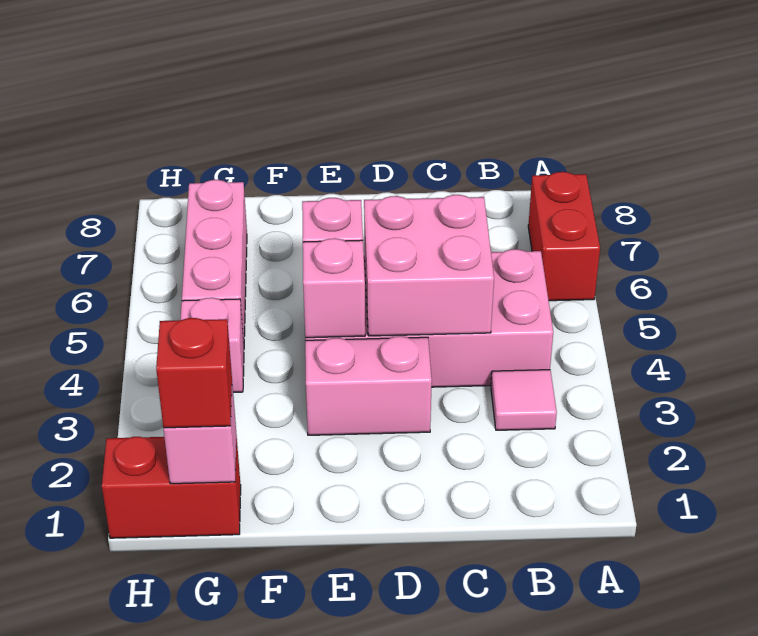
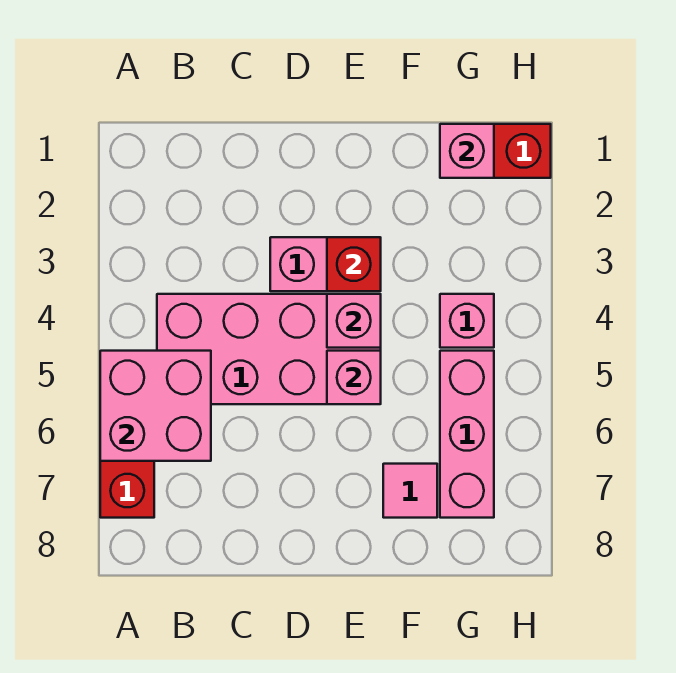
pink tile B3 level 1 -> pink tile F7 level 1
pink brick C4:D5 level 2 -> pink brick A5:B6 level 2
red brick G1 level 3 -> red brick E3 level 2

